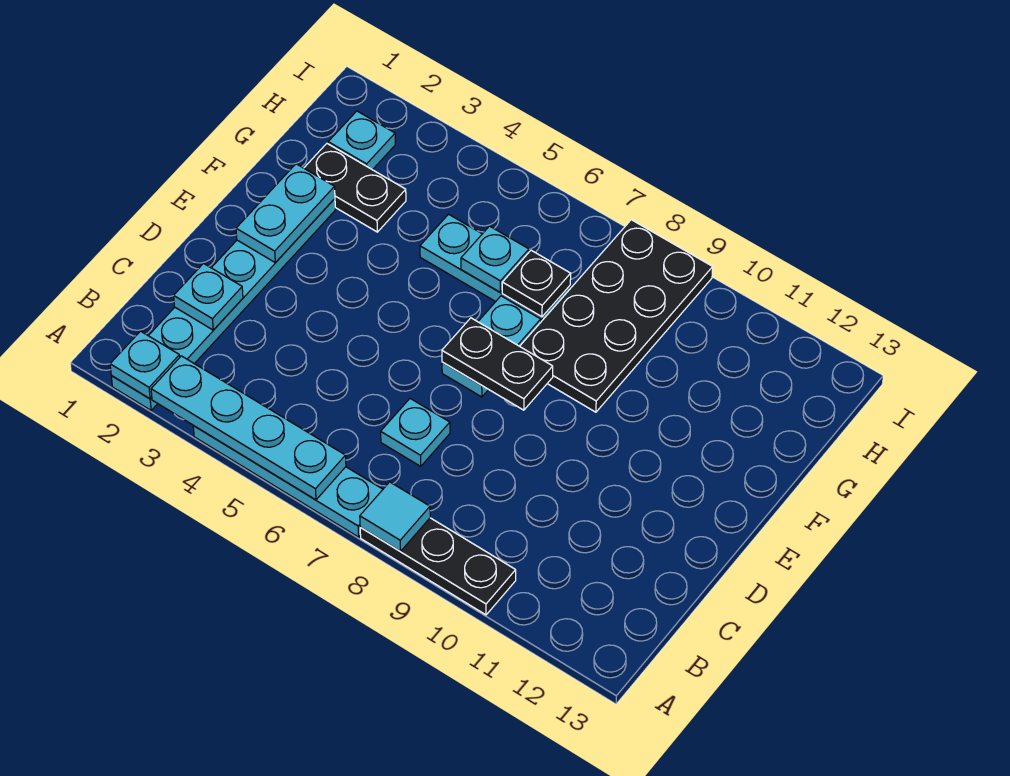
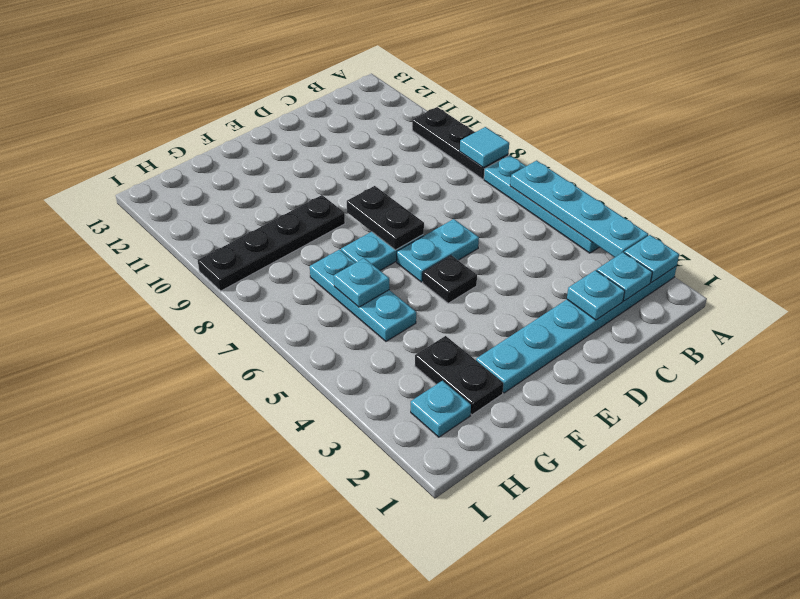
cyan plate C7 level 1 -> cyan plate B2 level 2
cyan plate E2:F2 level 2 -> cyan plate D6:E6 level 1
black plate F8:I9 level 1 -> black plate F9:I9 level 1
black plate G7 level 2 -> black plate E5 level 1

